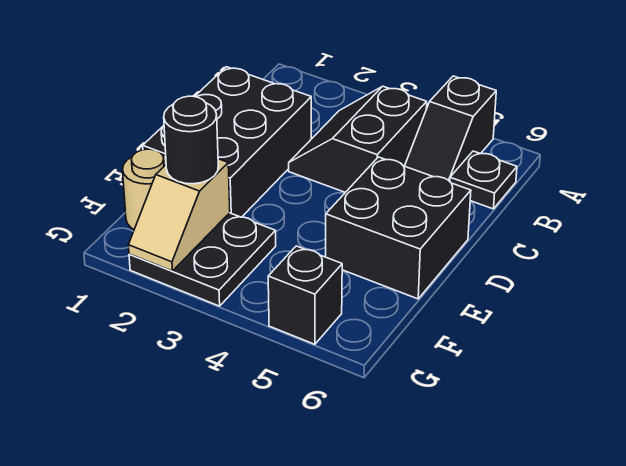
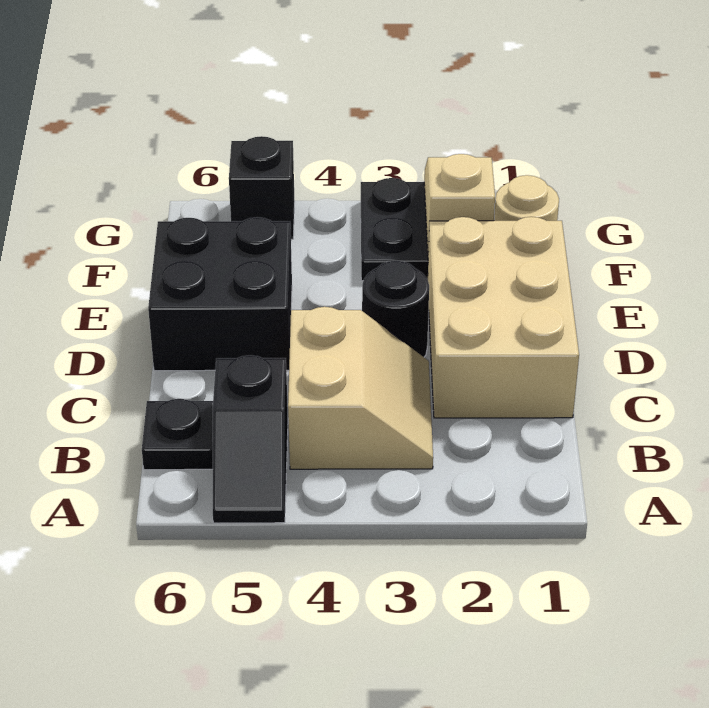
black slope A5:B5 level 1 top A -> black slope A5:B5 level 1 top B
black slope B3:C4 level 1 top 4 -> tan slope B3:C4 level 1 top 4
black brick C1:E2 level 1 -> tan brick C1:E2 level 1
black round brick F2 level 3 -> black round brick D3 level 1

